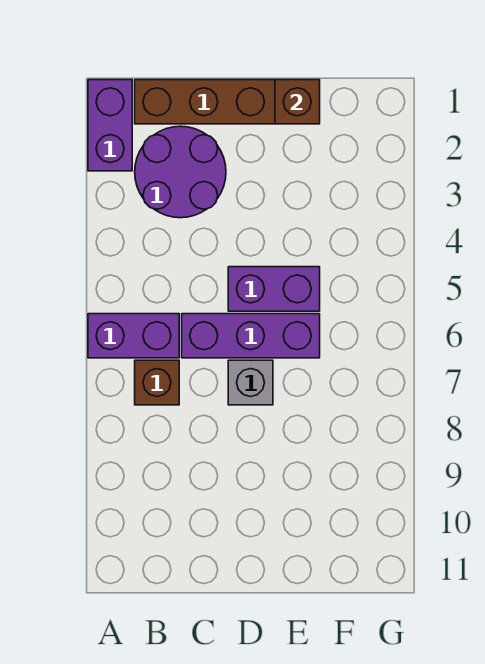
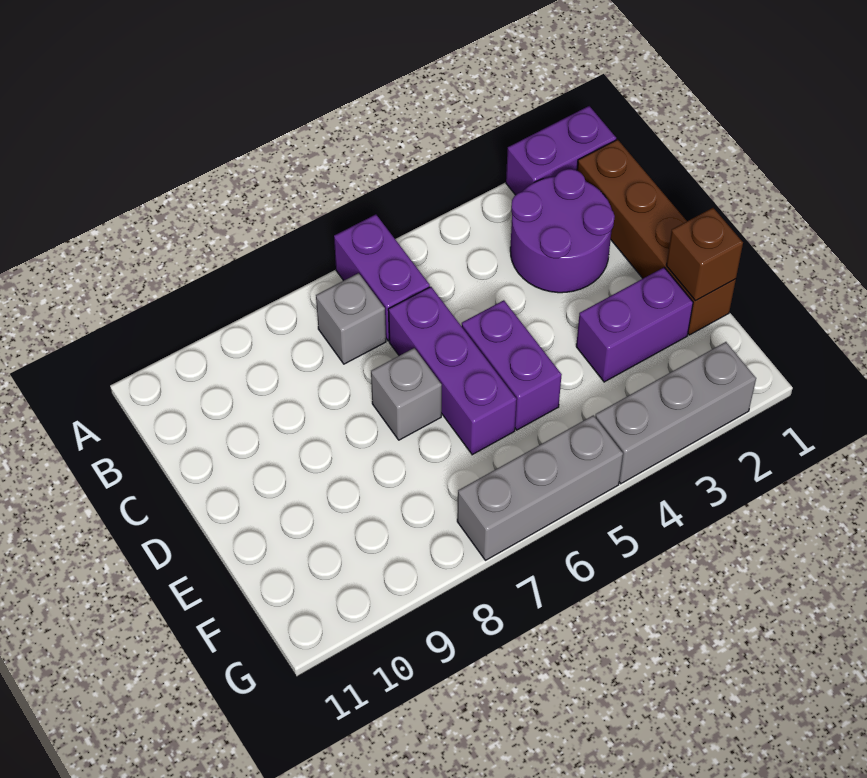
brown brick B7 level 1 -> grey brick B7 level 1
none -> purple brick E2:E3 level 1
none -> grey brick G2:G4 level 1
none -> grey brick G5:G7 level 1

